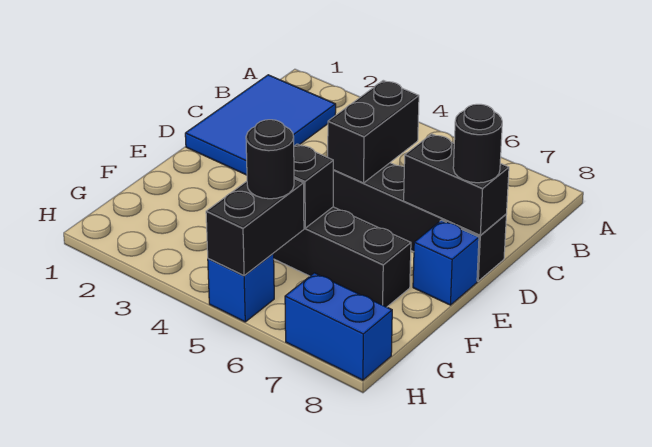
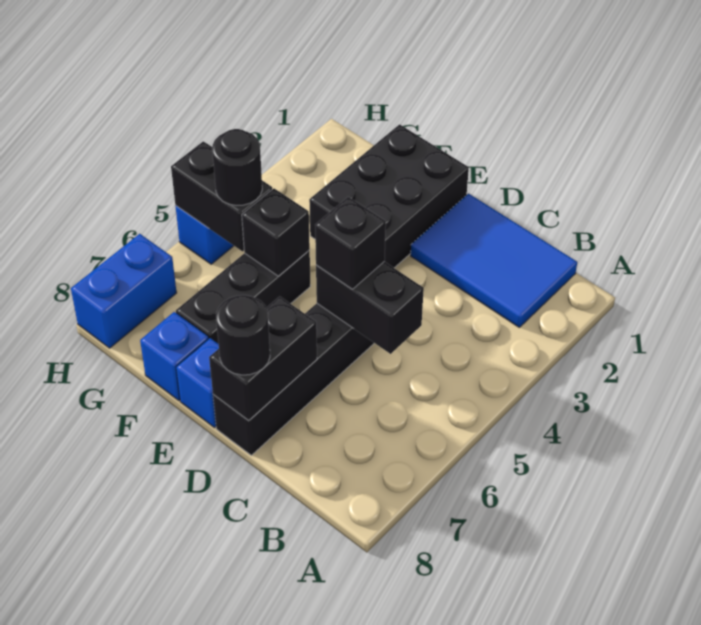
none -> black brick D5 level 3
none -> black brick E1:F3 level 1
none -> blue brick F8 level 1

